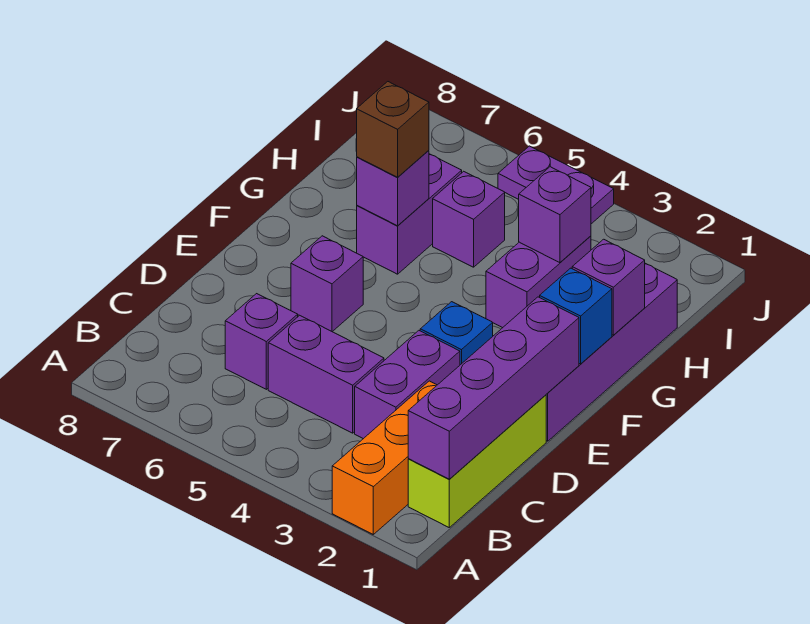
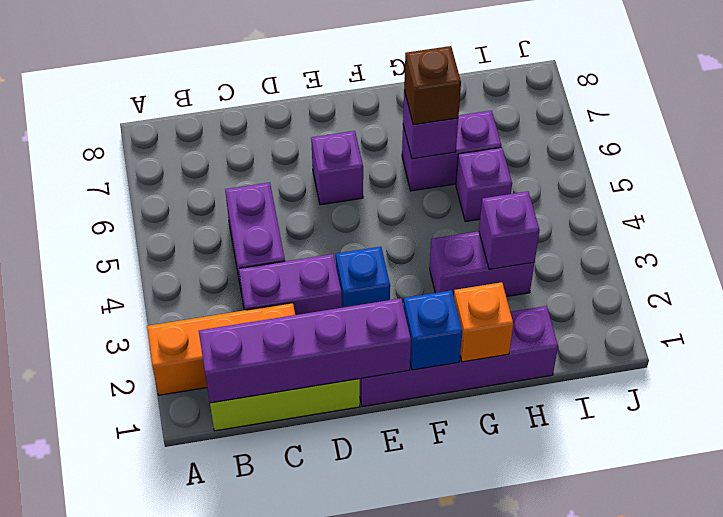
purple brick C6 level 1 -> none
purple brick G1 level 2 -> orange brick G1 level 2
purple plate J4:J5 level 1 -> none

